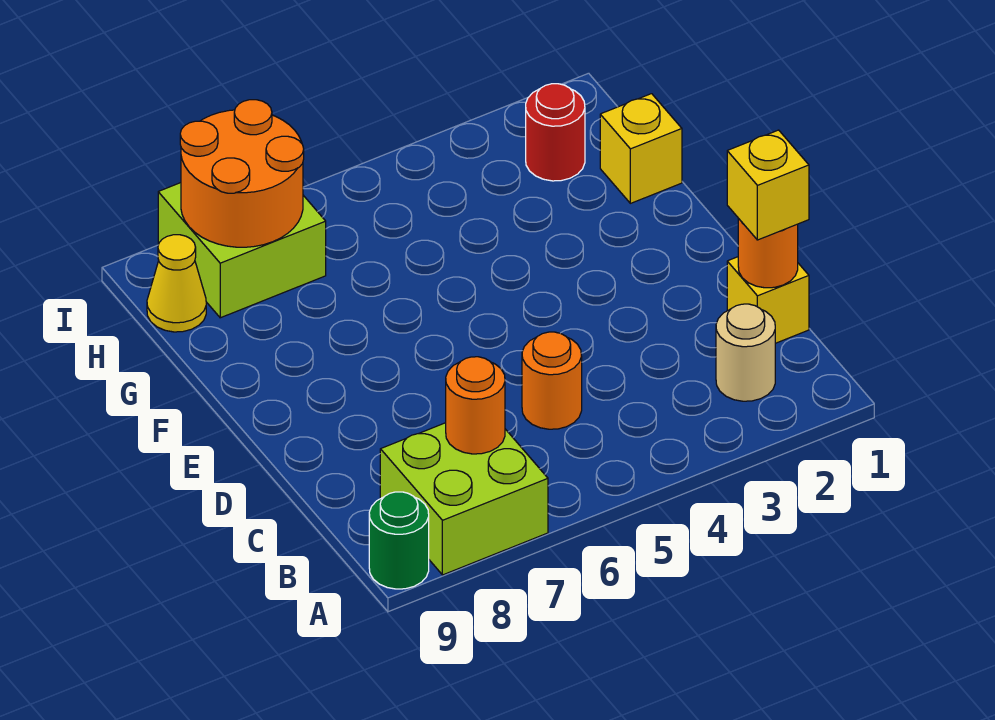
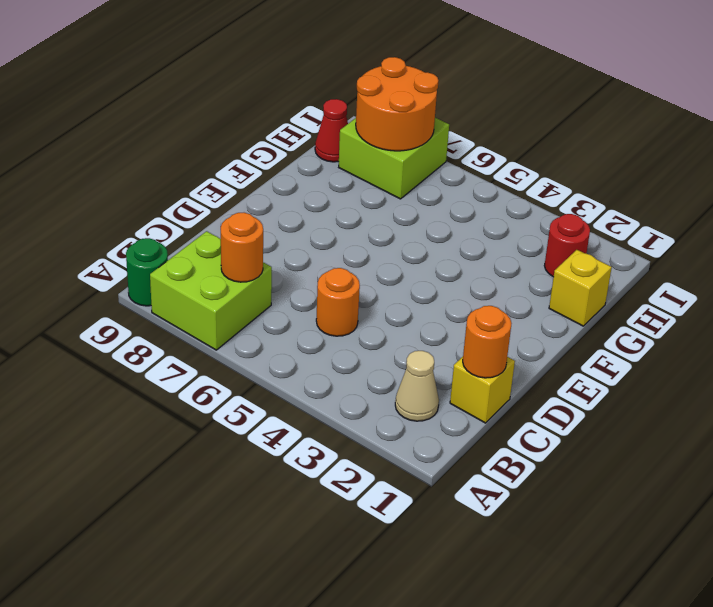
tan round brick B2 level 1 -> tan cone B2 level 1
yellow brick C1 level 3 -> none
yellow cone H9 level 1 -> red cone H9 level 1

